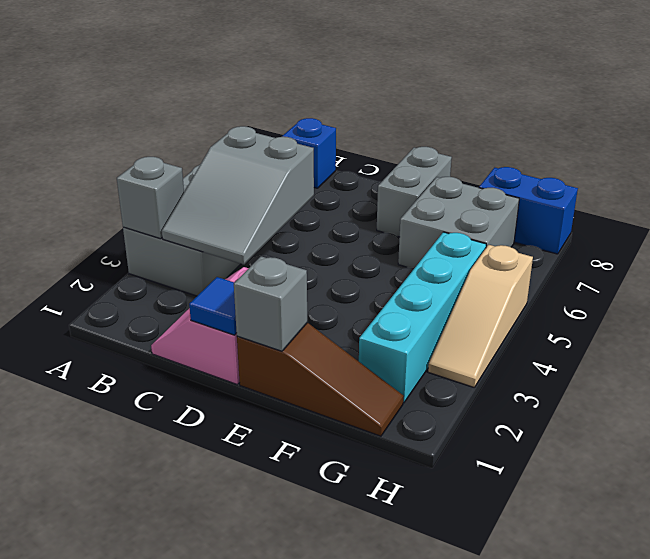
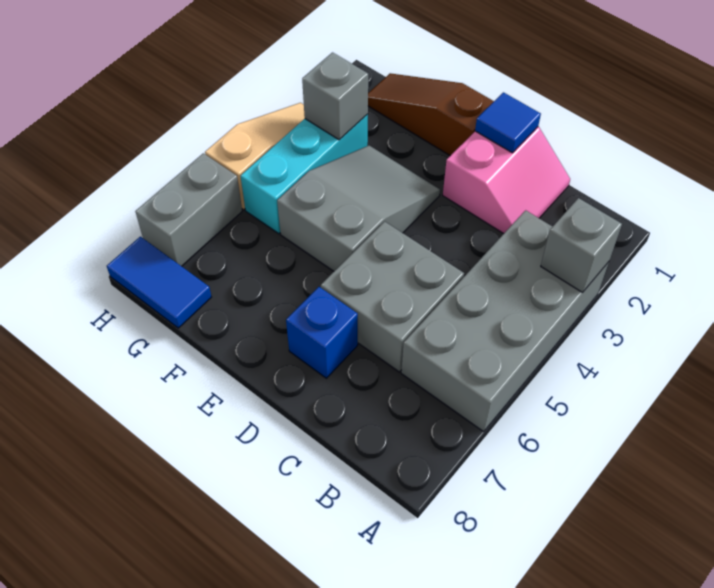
grey slope B3:C5 level 2 top 5 -> grey slope E3:F5 level 1 top 5
blue brick B8 level 1 -> blue brick D7 level 1
grey brick E1 level 2 -> grey brick G3 level 2
grey brick E7:E8 level 1 -> grey brick H6:H7 level 1
grey brick F6:G7 level 1 -> grey brick C5:D6 level 1
cyan brick G2:G5 level 1 -> cyan brick G3:G5 level 1
blue brick G8:H8 level 1 -> blue tile G8:H8 level 1

